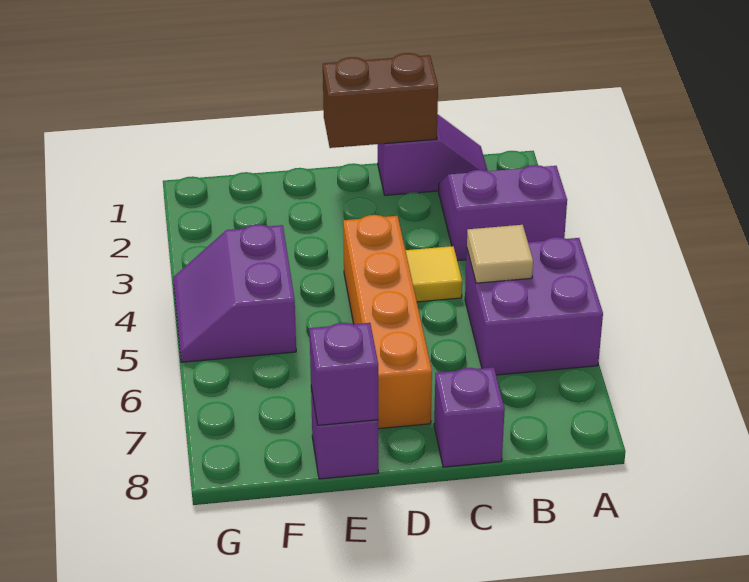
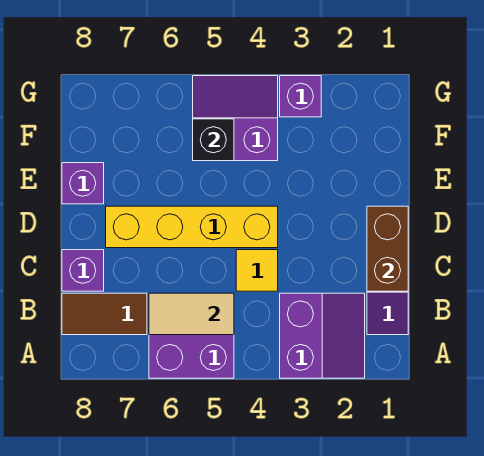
tan tile B5 level 2 -> tan tile B5:B6 level 2
none -> brown tile B7:B8 level 1
orange brick D4:D7 level 1 -> yellow brick D4:D7 level 1
purple brick E8 level 2 -> purple brick G3 level 1
none -> black brick F5 level 2

